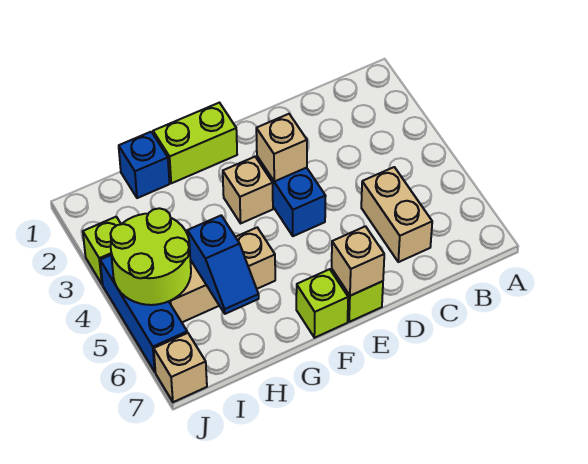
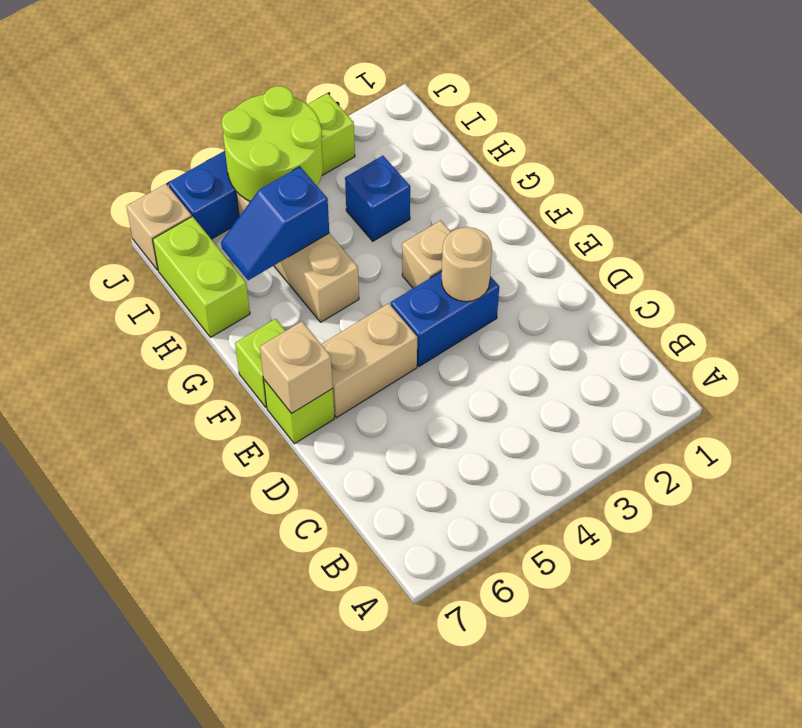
tan brick C5:C6 level 1 -> tan brick E5:E6 level 1
tan brick E3 level 2 -> tan round brick E3 level 2
lime brick F1:G1 level 1 -> lime brick H7:I7 level 1
blue brick H1 level 1 -> blue brick H3 level 1

